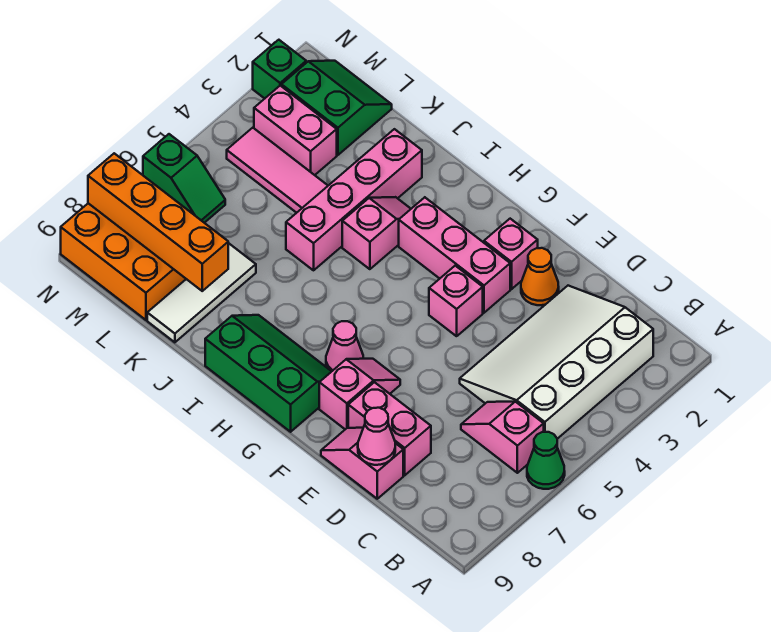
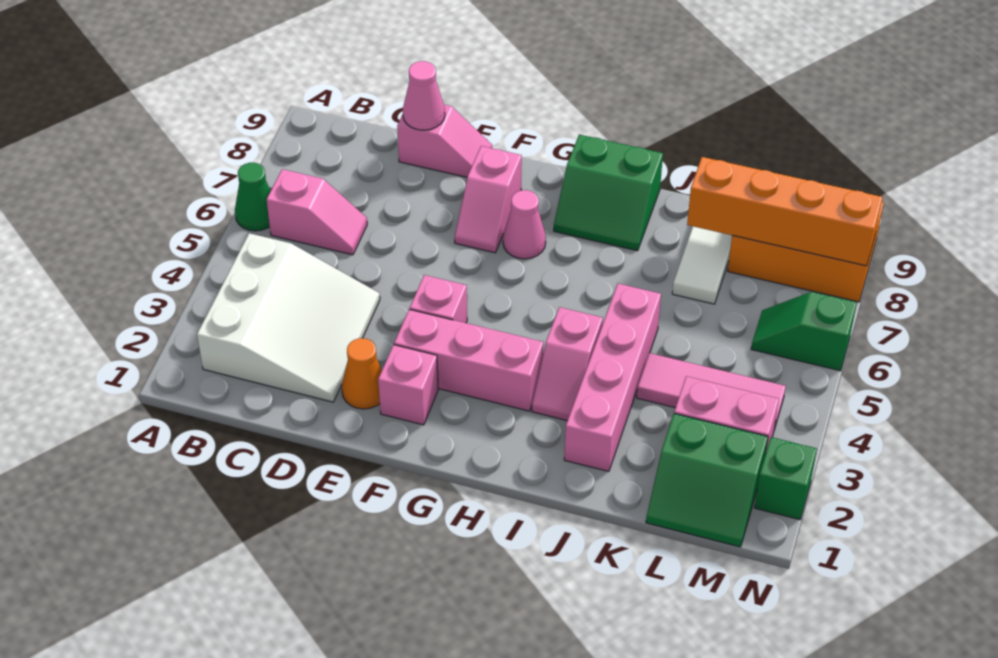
white slope B2:D5 level 1 top B -> white slope B2:D4 level 1 top B
pink brick D8:E8 level 1 -> none
green slope G8:I9 level 1 top 9 -> green slope H8:I9 level 1 top 9

